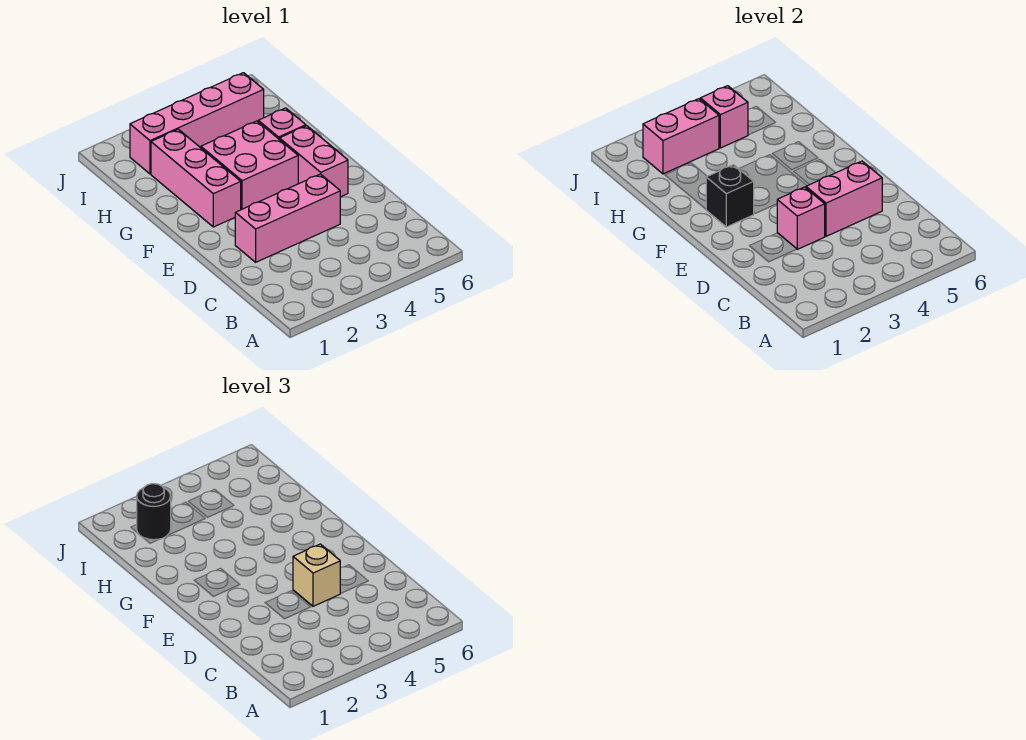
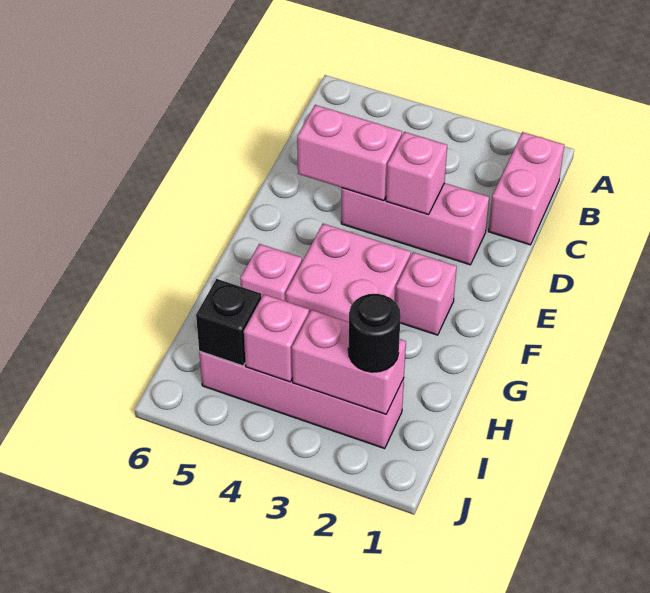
tan brick D4 level 3 -> none
pink brick E5:F5 level 1 -> pink brick B1:C1 level 1
pink brick F2:H2 level 1 -> pink brick F2 level 1
black brick F2 level 2 -> black brick I5 level 2

